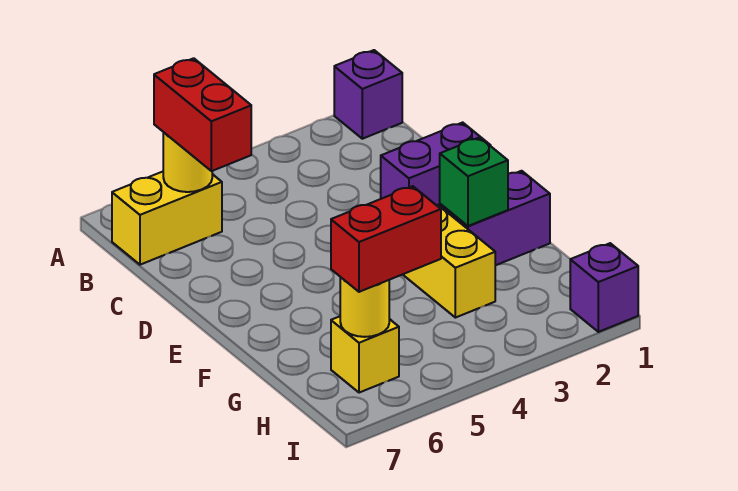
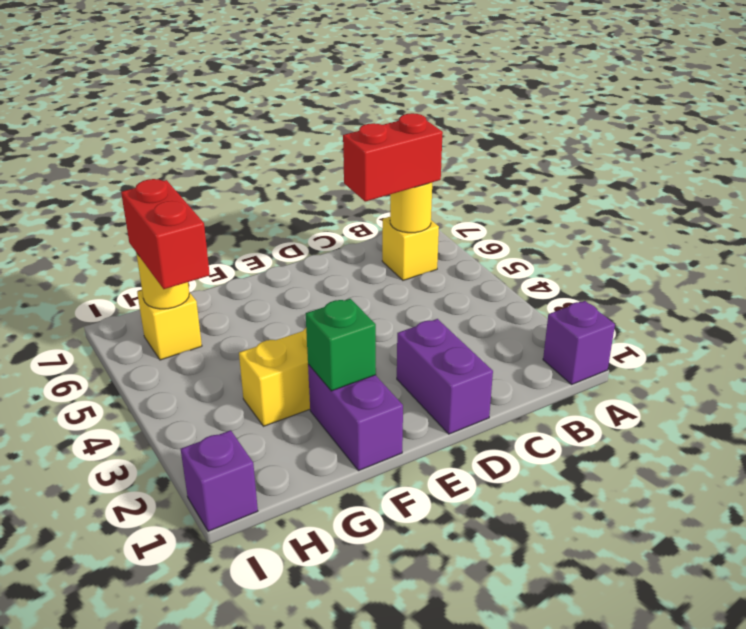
yellow brick B6:B7 level 1 -> yellow brick B6 level 1

